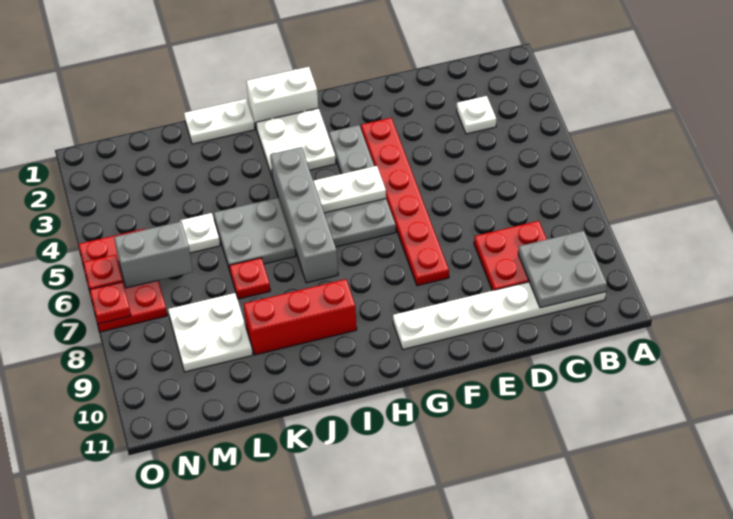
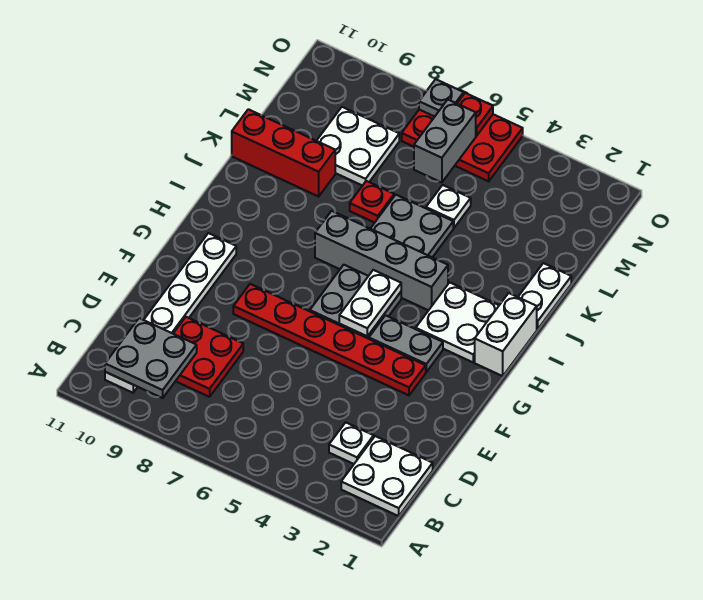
none -> white plate B1:C2 level 1
red brick I9:K9 level 1 -> red brick K9:K11 level 1
red plate O7 level 2 -> grey plate O7 level 2

